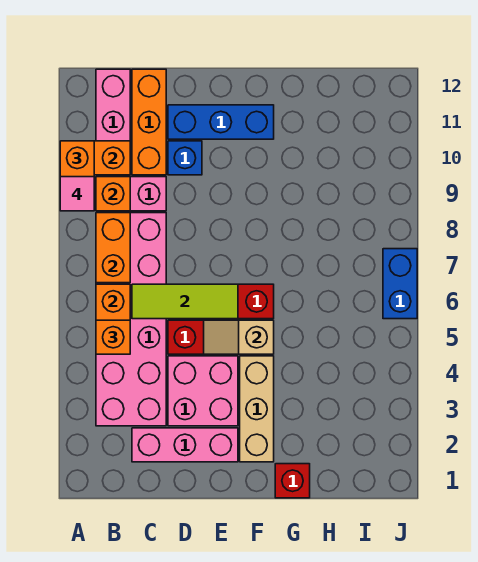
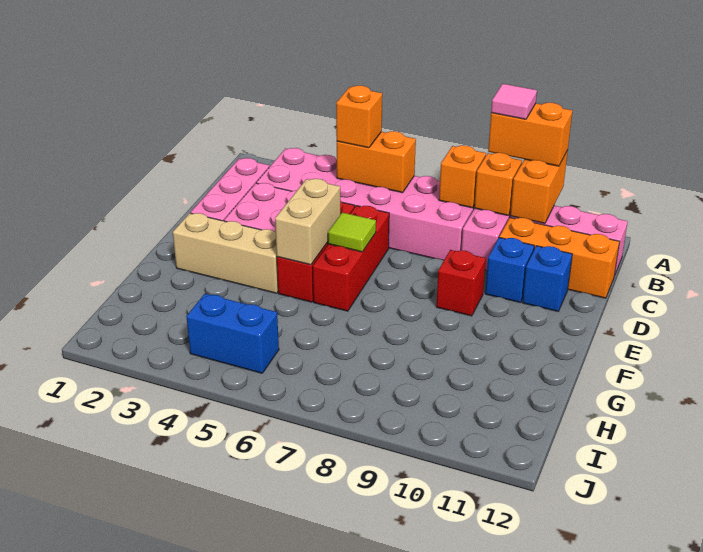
orange brick B7:B8 level 2 -> orange brick B8 level 2
lime tile C6:E6 level 2 -> lime tile E6 level 2
blue brick D11:F11 level 1 -> blue brick D11 level 1
tan slope E5:F5 level 2 top F -> tan brick E5:F5 level 2
red brick G1 level 1 -> red brick E9 level 1
blue brick J6:J7 level 1 -> blue brick I4:I5 level 1

